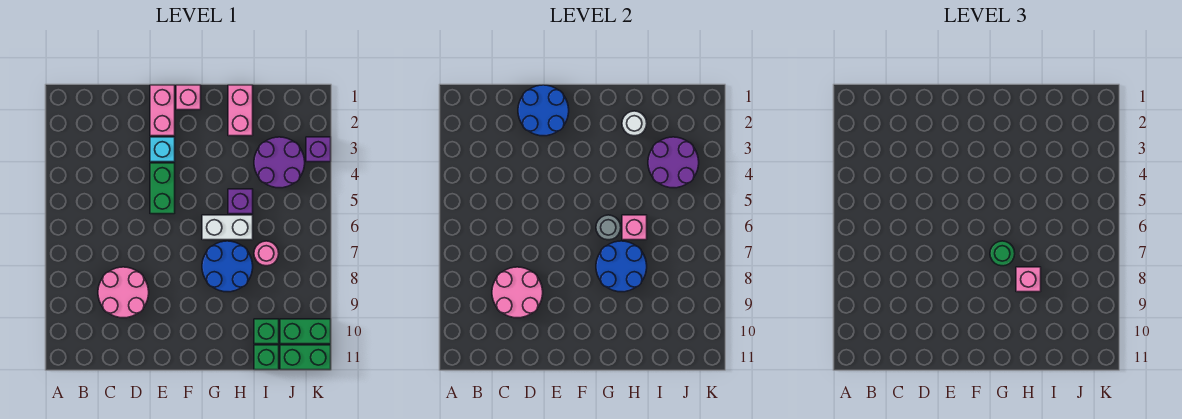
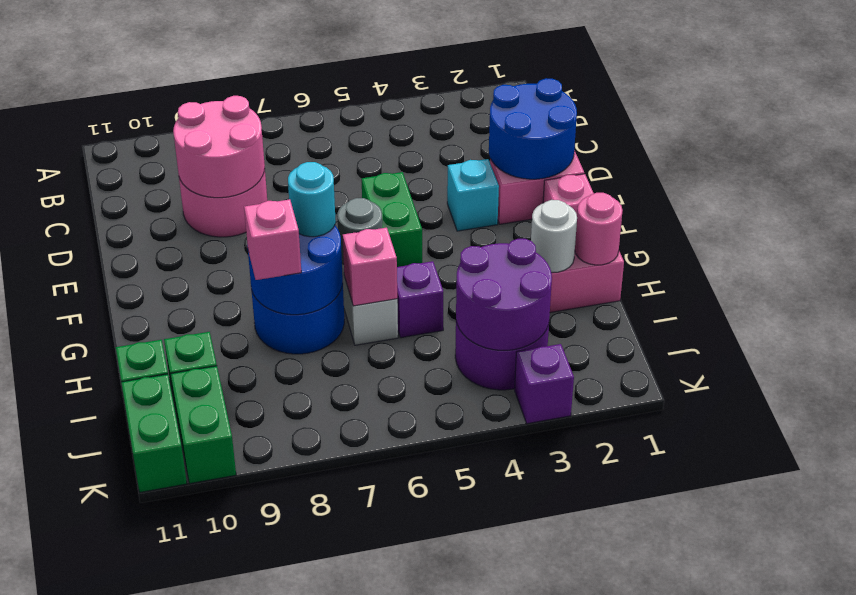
green brick E4:E5 level 1 -> green brick E5:F5 level 1
green round brick G7 level 3 -> cyan round brick G7 level 3
pink round brick I7 level 1 -> pink round brick H1 level 2

